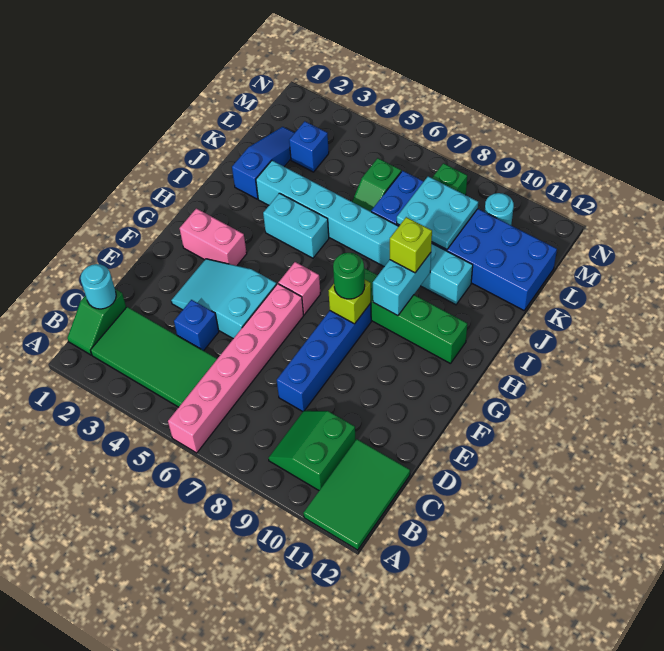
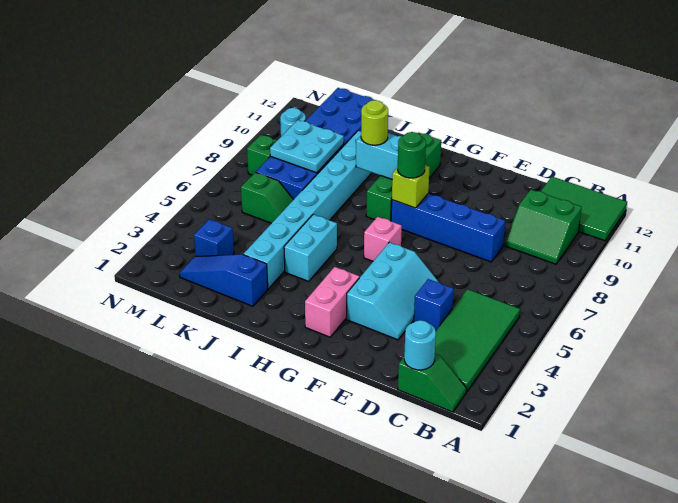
pink brick A6:F6 level 1 -> none
cyan slope E3:F5 level 1 top 5 -> cyan slope E3:F5 level 1 top F
lime brick I9 level 3 -> lime round brick I9 level 3

